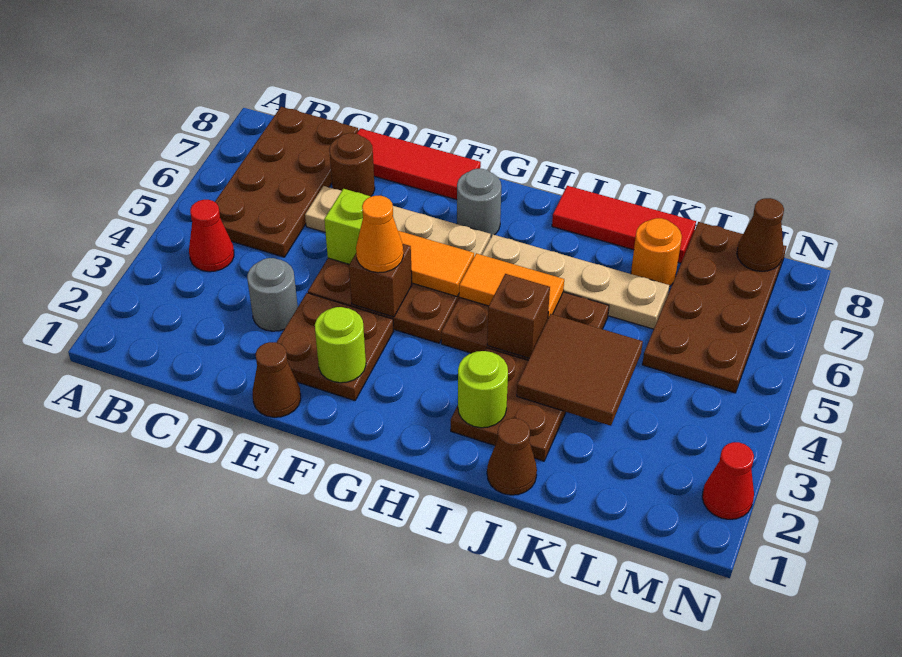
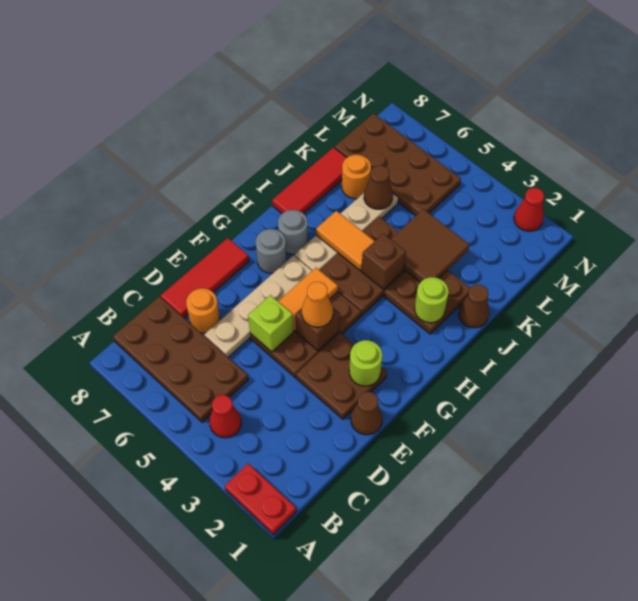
none -> red plate A1:A2 level 1
grey round brick D3 level 1 -> grey round brick H7 level 1
brown round brick D7 level 1 -> orange round brick D7 level 1
orange tile H5:I5 level 2 -> orange tile I5:I6 level 2
brown cone M8 level 2 -> brown cone K6 level 2

